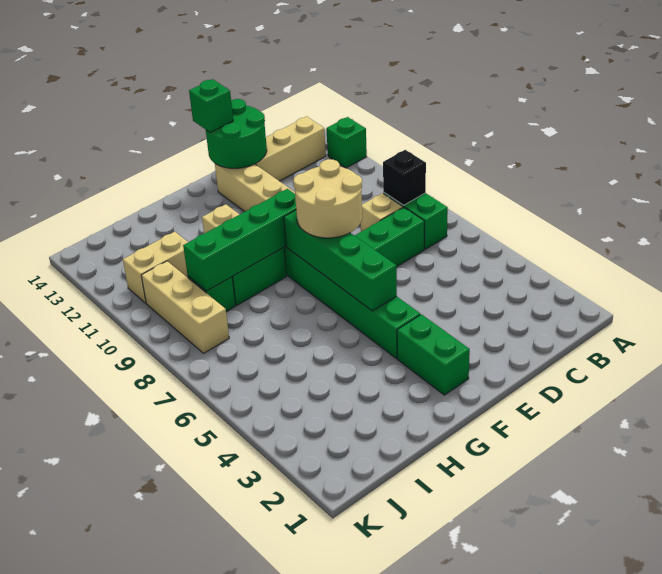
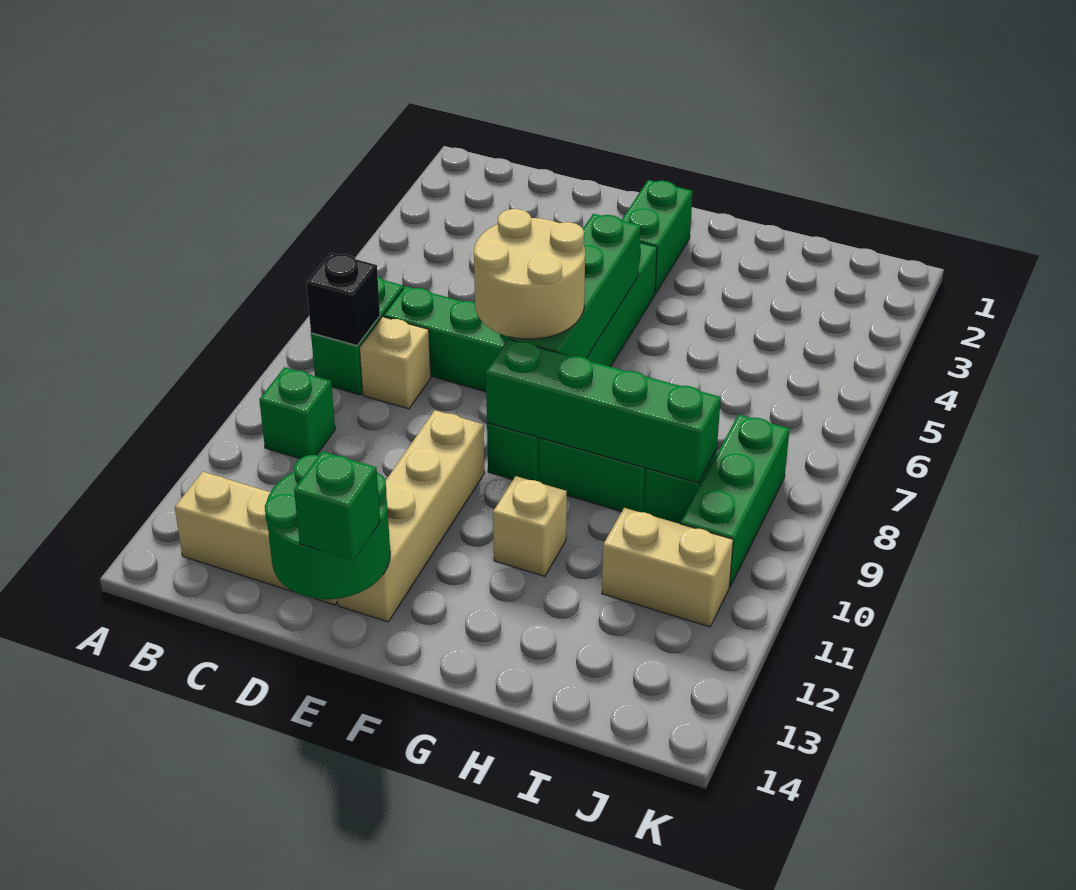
green brick A12 level 1 -> green brick B10 level 1
tan brick J8:J10 level 1 -> green brick J8:J10 level 1

